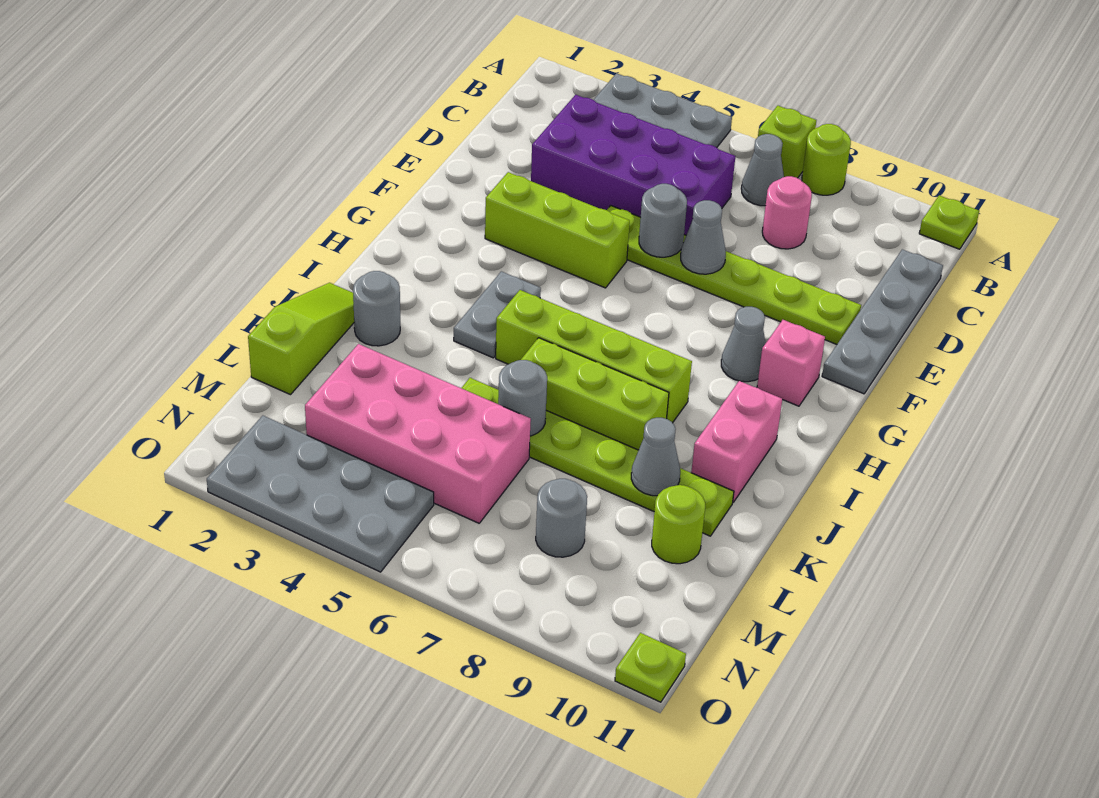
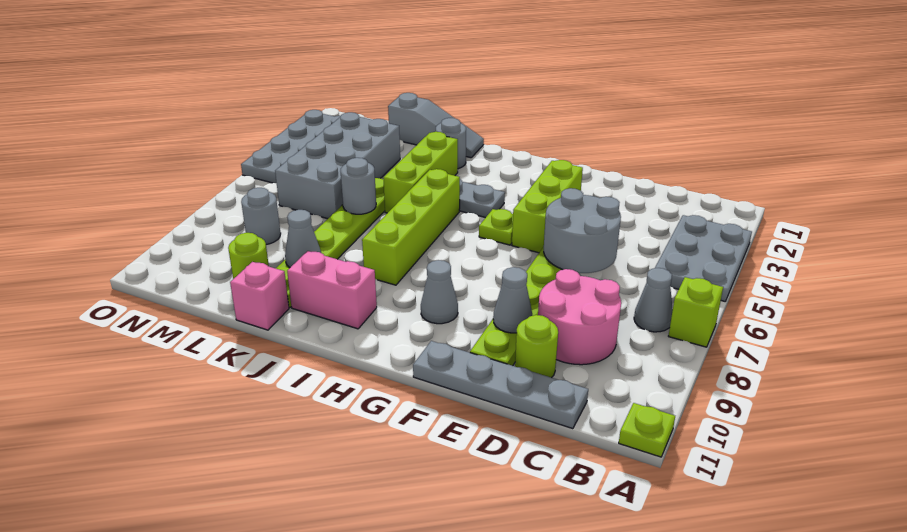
lime round brick A8 level 1 -> lime round brick D10 level 1
purple brick C3:D6 level 1 -> none
pink round brick C8 level 1 -> pink round brick C8:D9 level 1
grey round brick E6 level 2 -> grey round brick D5:E6 level 2
grey cone E7 level 2 -> grey cone E9 level 2
pink brick G10 level 1 -> pink brick K11 level 1
lime slope J1:L1 level 1 top L -> grey slope J1:L1 level 1 top L
lime brick J6:J8 level 1 -> lime brick J3:J5 level 1
pink brick L3:M6 level 1 -> grey brick L3:M6 level 1
lime plate O11 level 1 -> lime plate G5 level 1

